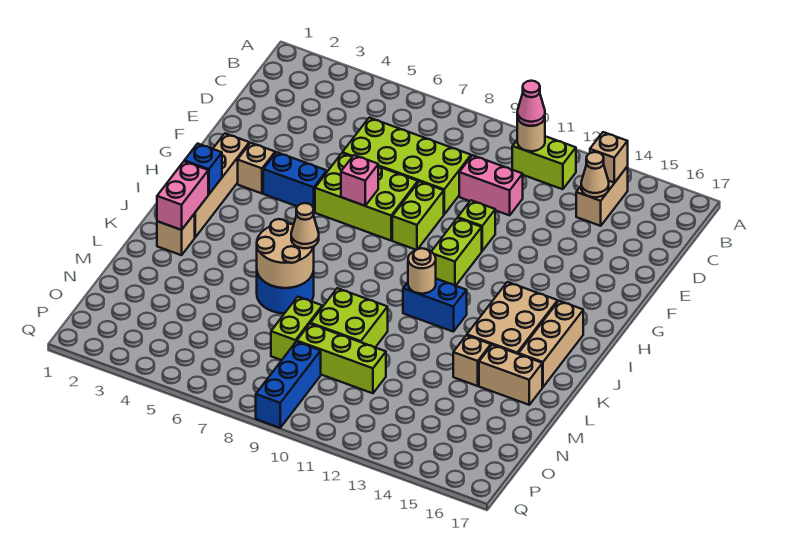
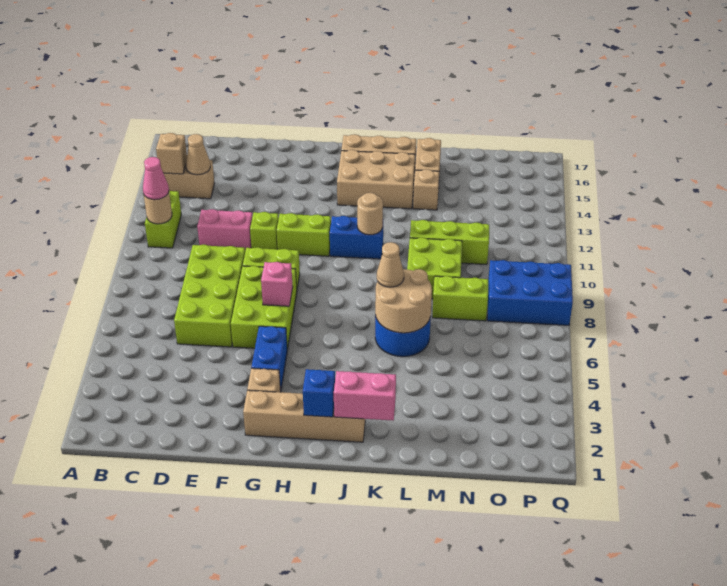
pink brick D10:D11 level 1 -> pink brick D11:E11 level 1
blue brick J11:J12 level 1 -> blue brick I11:J11 level 1
tan brick K2 level 1 -> none
lime brick N9:N11 level 1 -> lime brick L11:N11 level 1
blue brick O9:Q9 level 1 -> blue brick O8:Q9 level 1

